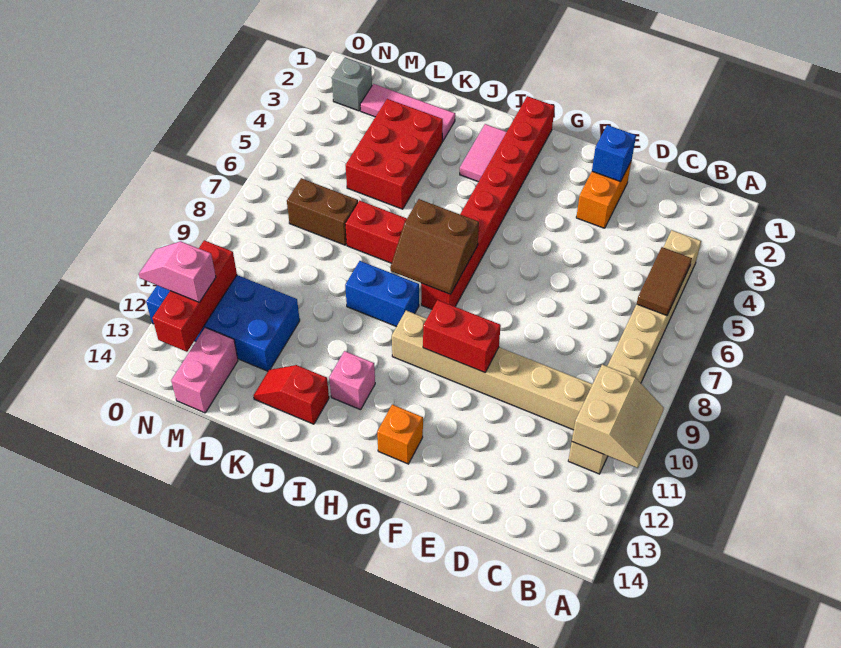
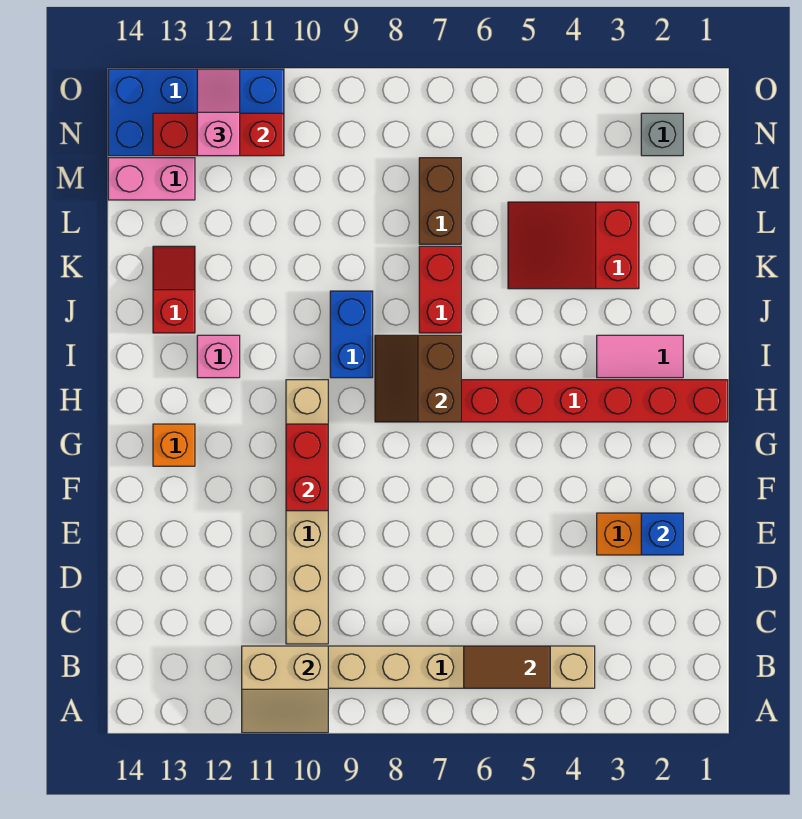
pink tile K2:M2 level 1 -> none
red brick K3:L5 level 1 -> red slope K3:L5 level 1 top 3
blue brick L11:O12 level 1 -> blue brick N11:O14 level 1

